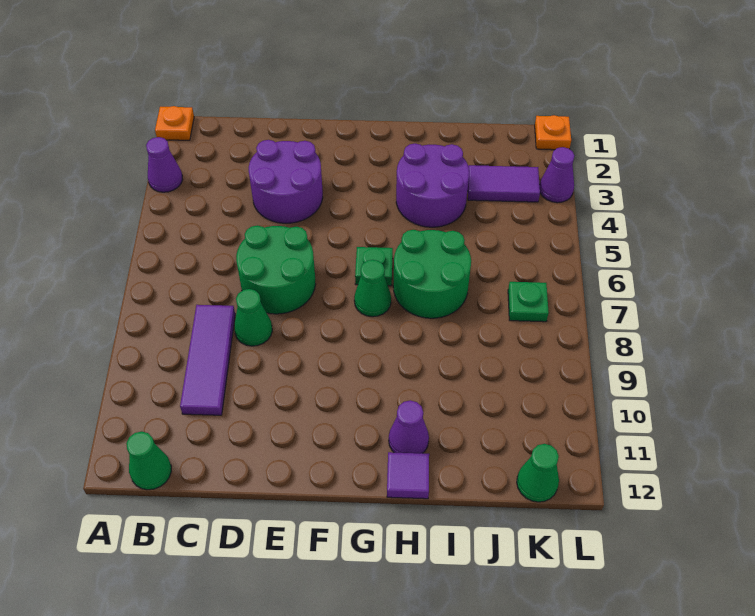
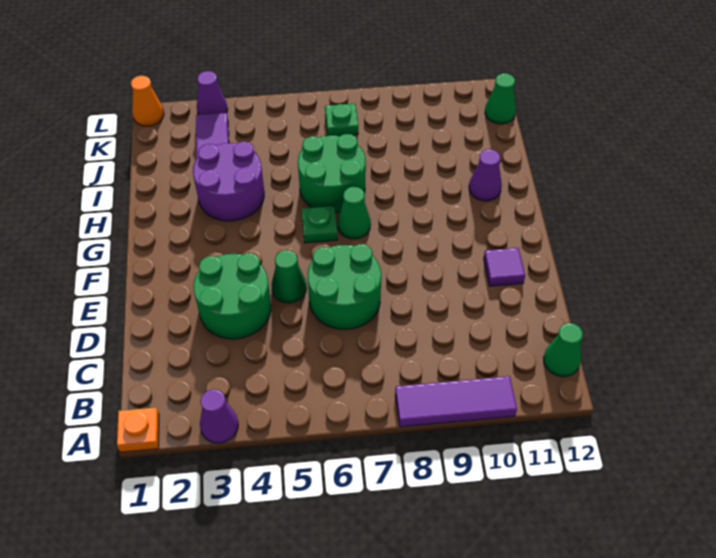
purple tile C8:C10 level 1 -> purple tile A8:A10 level 1
purple round brick D3:E4 level 1 -> green round brick D3:E4 level 1
green cone D8 level 1 -> green cone E5 level 1
purple tile H12 level 1 -> purple tile E11 level 1
orange plate L1 level 1 -> orange cone L1 level 1

